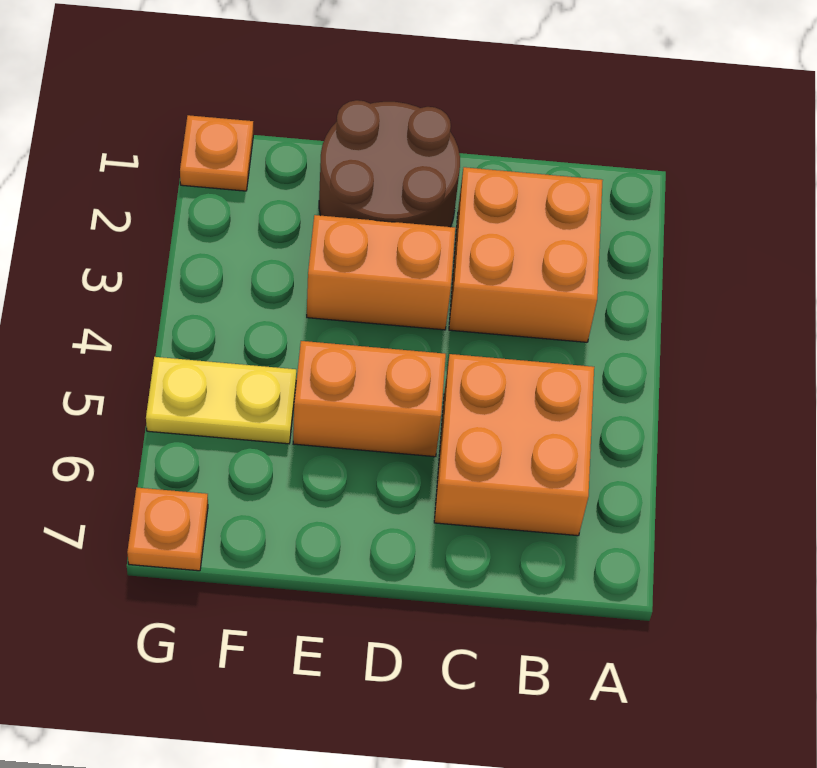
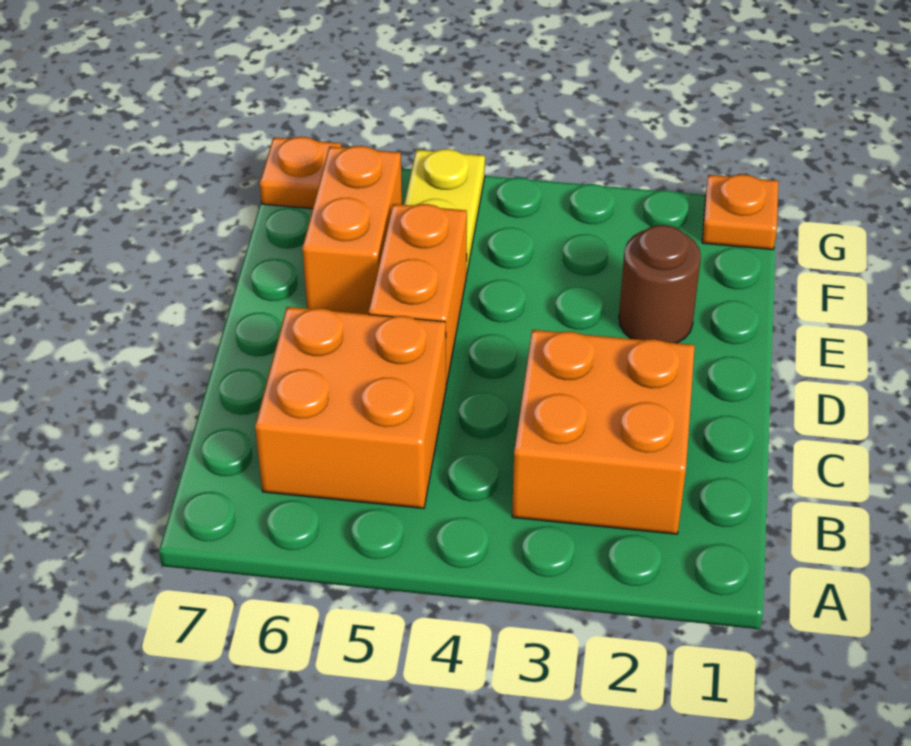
brown round brick D1:E2 level 1 -> brown round brick E2 level 1
orange brick D3:E3 level 1 -> orange brick E6:F6 level 1

